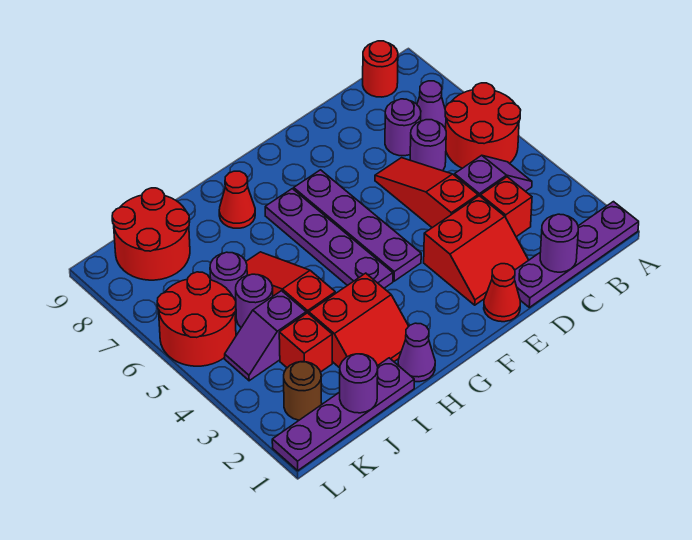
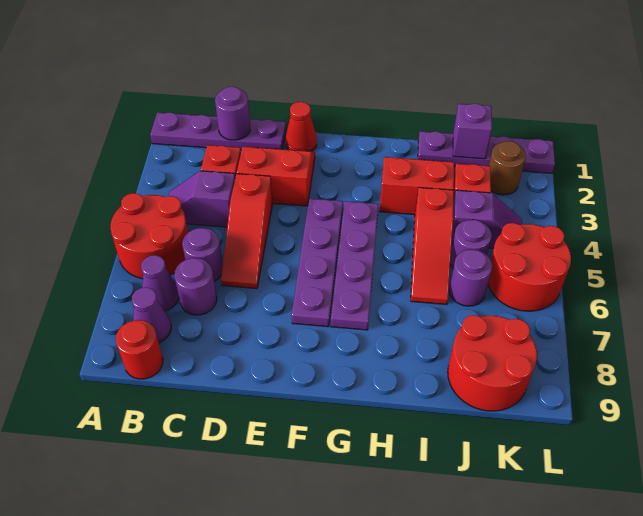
purple cone H1 level 1 -> purple cone B8 level 1
red cone H8 level 1 -> none
purple round brick J1 level 2 -> purple brick J1 level 2

